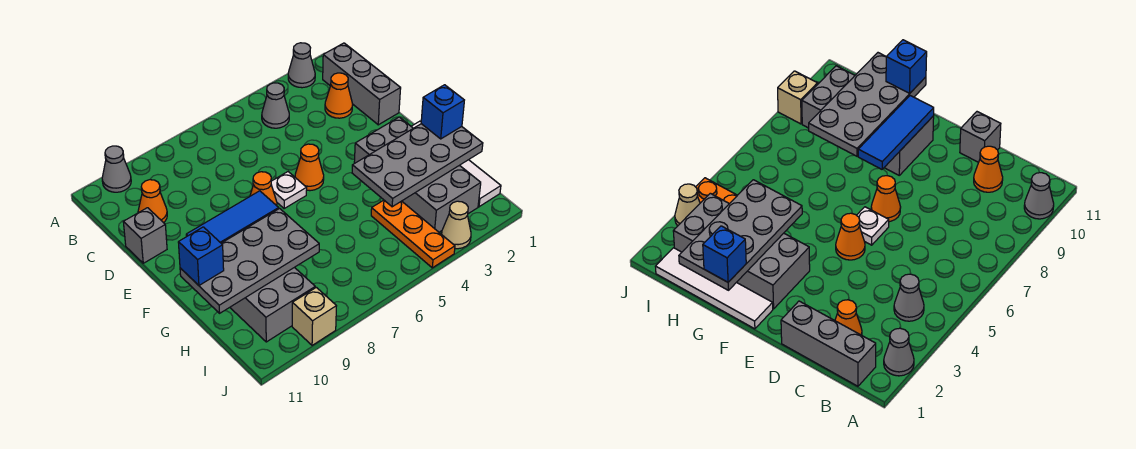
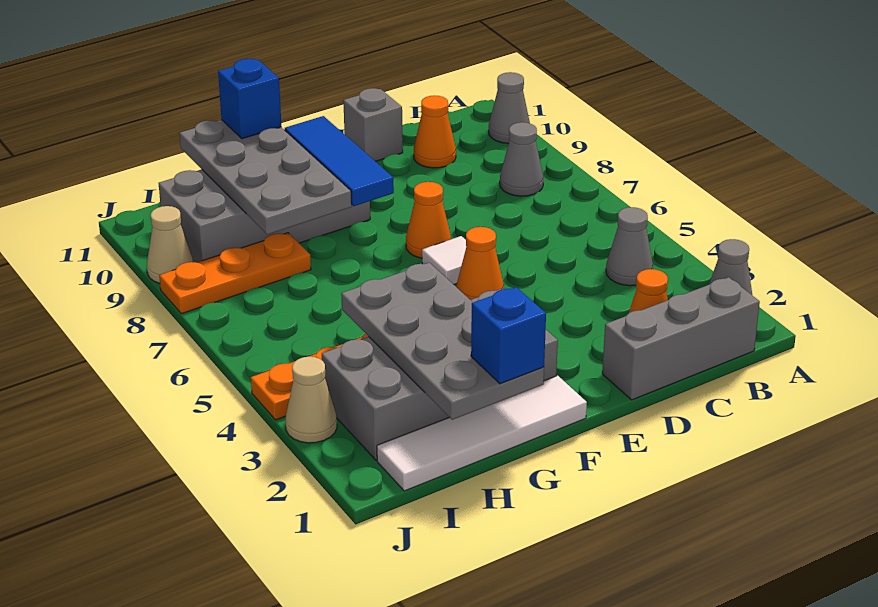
none -> grey cone B8 level 1
white plate E6 level 1 -> white tile E6 level 1
none -> orange plate H8:J8 level 1
tan brick J9 level 1 -> tan cone J9 level 1

